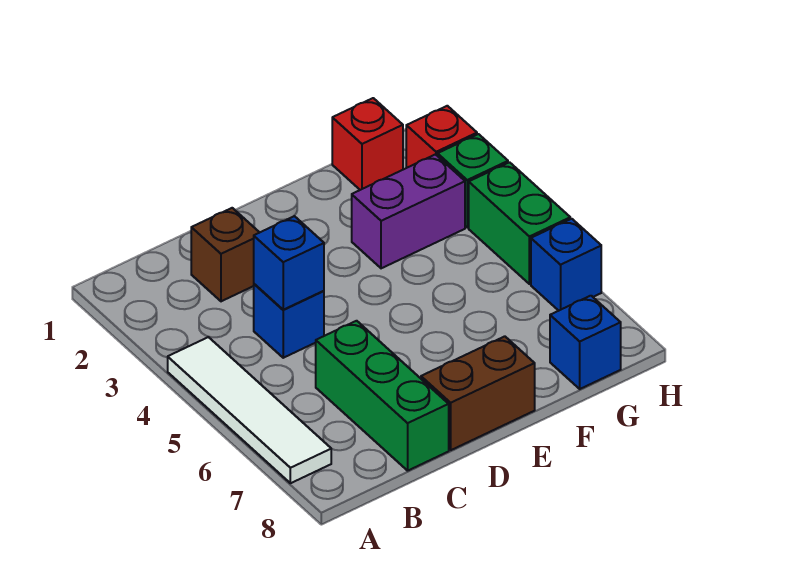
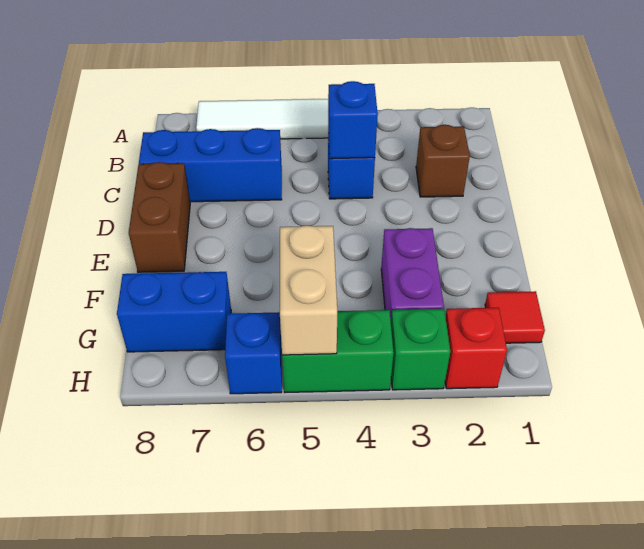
green brick C6:C8 level 1 -> blue brick C6:C8 level 1
red brick G1 level 1 -> red tile G1 level 1
none -> tan brick G5:H5 level 2
blue brick G8 level 1 -> blue brick G7:G8 level 1

